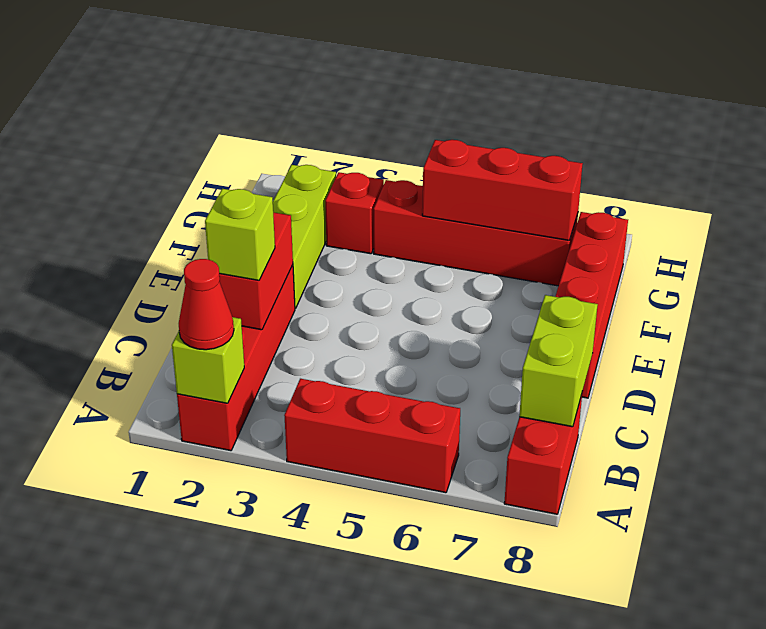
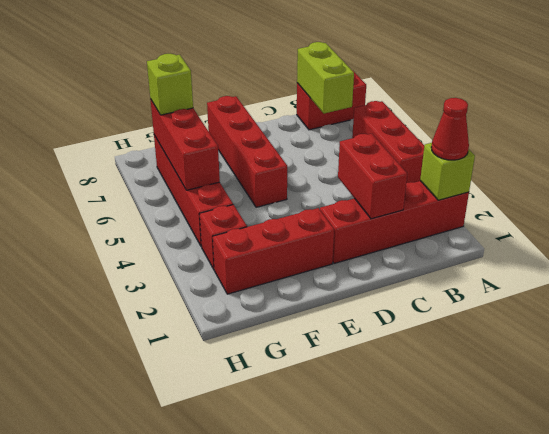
lime brick B8:C8 level 2 -> lime brick B7:B8 level 2
red brick C2:D2 level 2 -> red brick C2:C3 level 2
lime brick C2 level 3 -> lime brick G7 level 3
red brick D8:G8 level 1 -> red brick E5:E8 level 1
lime brick E2:G2 level 1 -> red brick E2:G2 level 1

